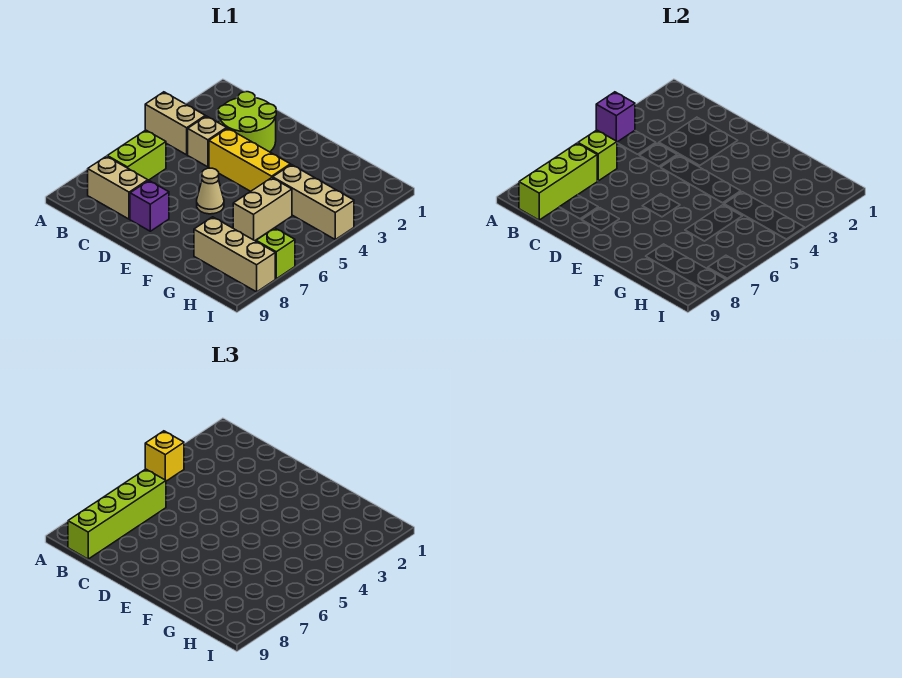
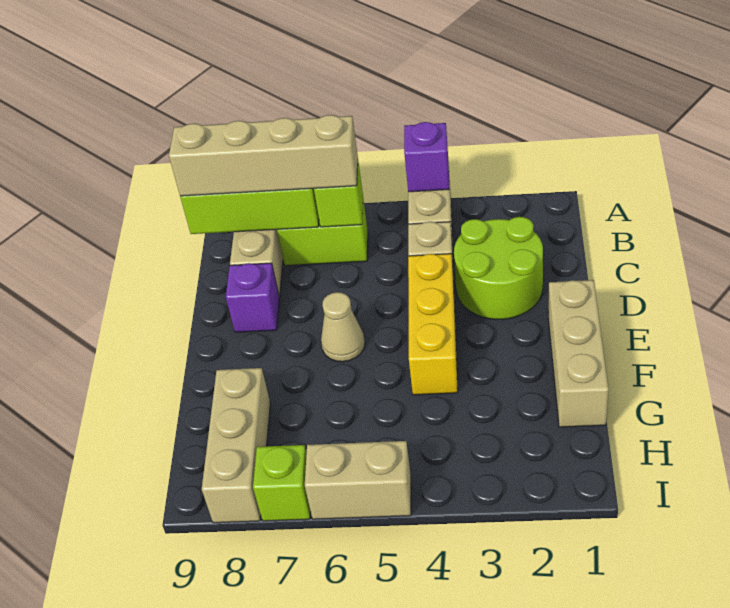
yellow brick A4 level 3 -> none
lime brick B6:B9 level 3 -> tan brick B6:B9 level 3
tan brick G4:I4 level 1 -> tan brick E1:G1 level 1
tan brick G5:G6 level 1 -> tan brick I5:I6 level 1

